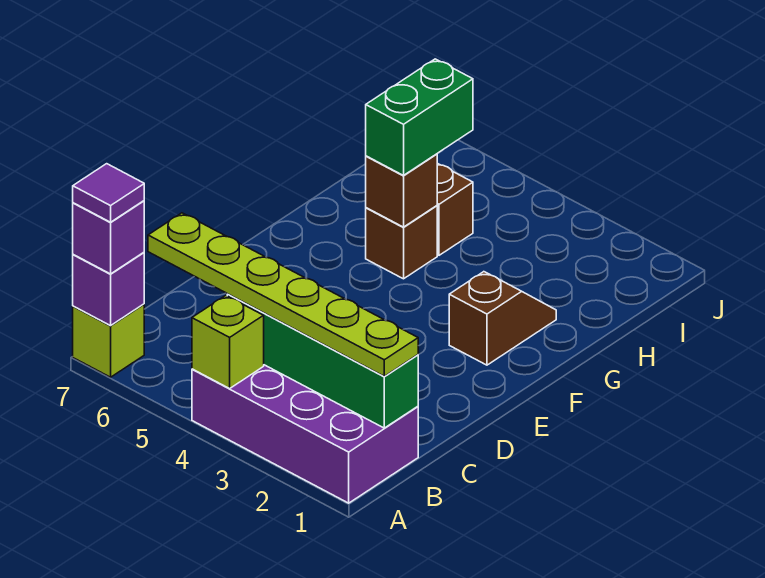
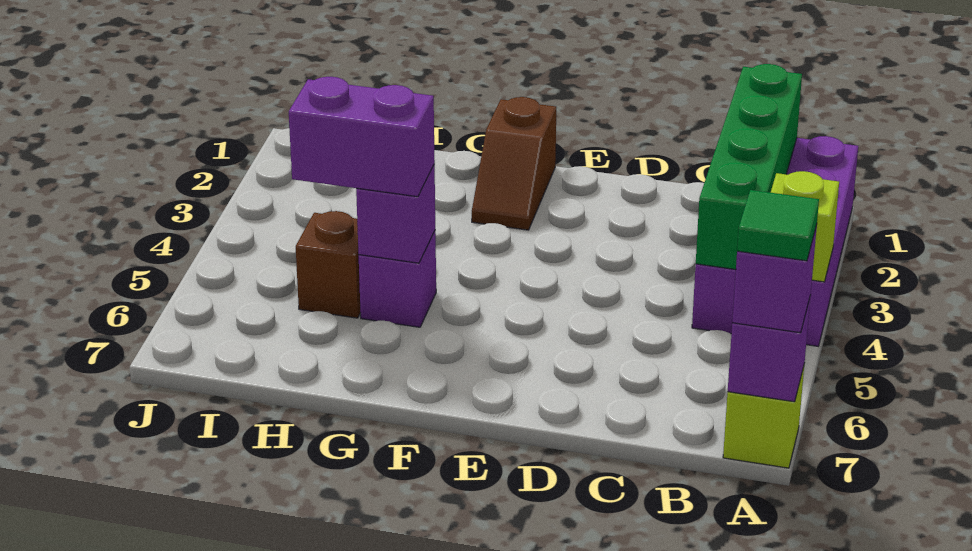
purple tile A7 level 4 -> green tile A7 level 4
lime plate B1:B6 level 3 -> none
brown slope F2:G2 level 1 top F -> brown slope F1:F2 level 1 top 1
brown brick G5 level 1 -> purple brick G5 level 1
brown brick G5 level 2 -> purple brick G5 level 2
green brick G5:H5 level 3 -> purple brick G5:H5 level 3

